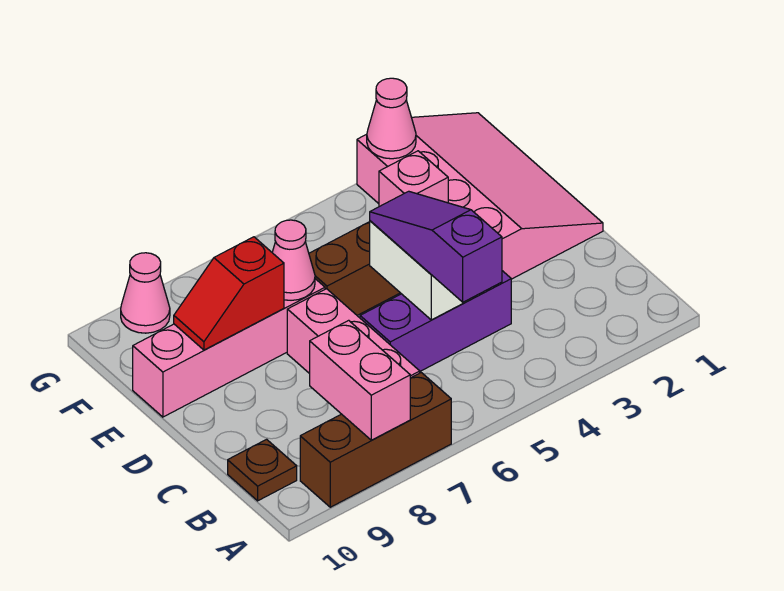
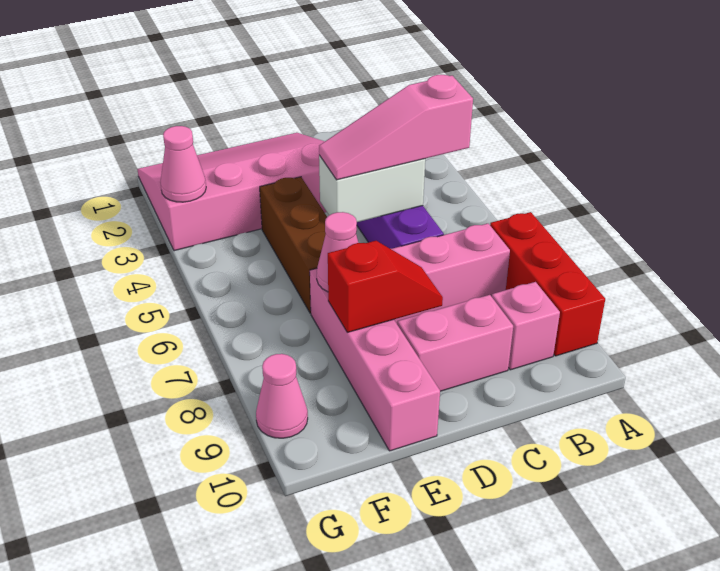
brown brick A7:A9 level 1 -> red brick A7:A9 level 1
pink brick A8:B8 level 2 -> pink brick C9:D9 level 1
purple slope B5:D5 level 3 top B -> pink slope B5:D5 level 3 top B
brown plate B10 level 1 -> none
pink brick E4 level 2 -> pink brick B9 level 1
red slope E8:E9 level 2 top 8 -> red slope D8:E8 level 2 top E

